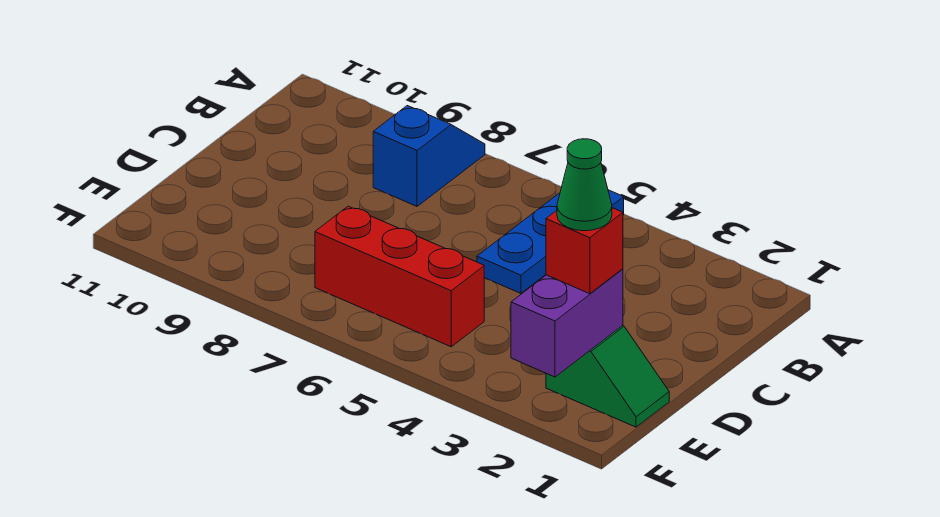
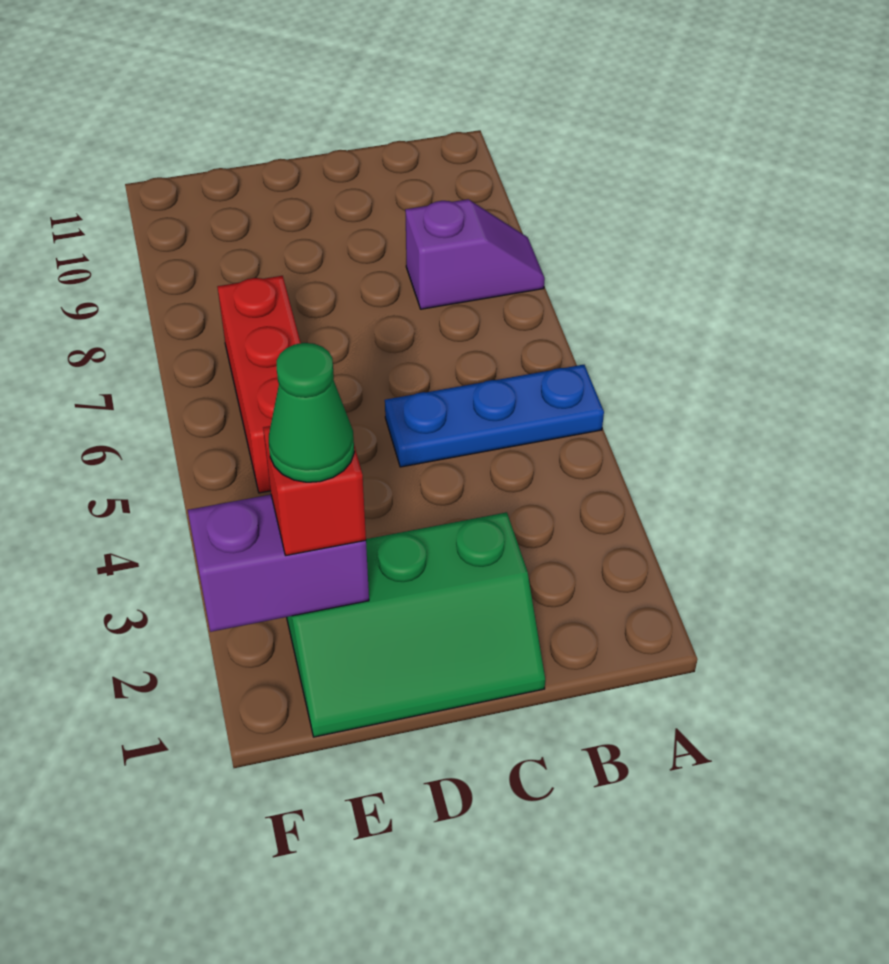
blue slope A8:B8 level 1 top B -> purple slope A8:B8 level 1 top B
green slope E1:E2 level 1 top 2 -> green slope C1:E2 level 1 top 2

